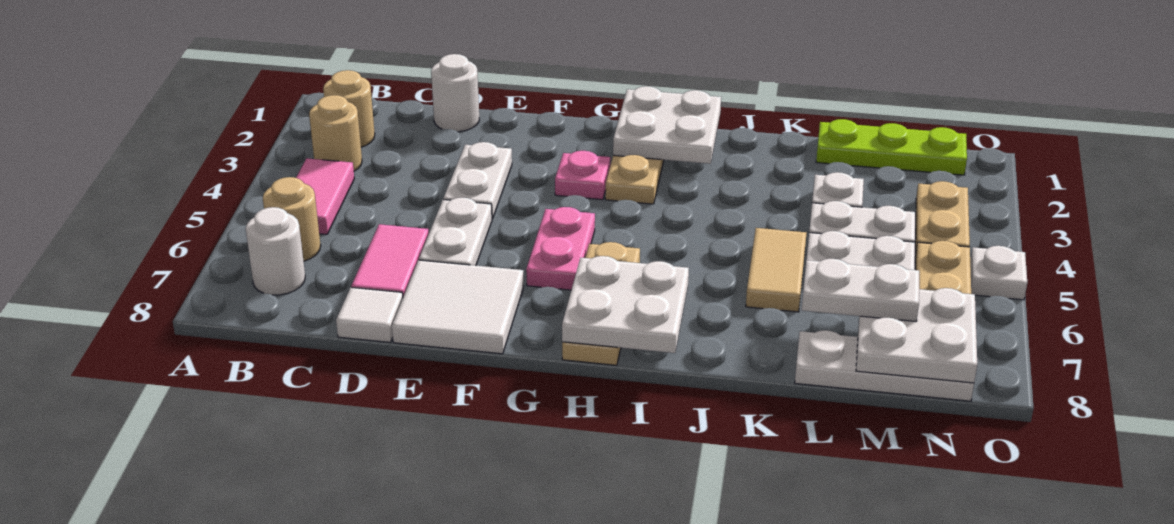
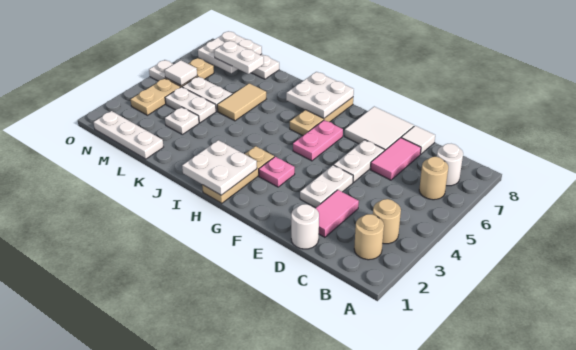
pink tile B4:B5 level 1 -> pink tile D2:D3 level 1
lime plate L1:N1 level 1 -> white plate L1:N1 level 1
none -> white tile N5 level 2

